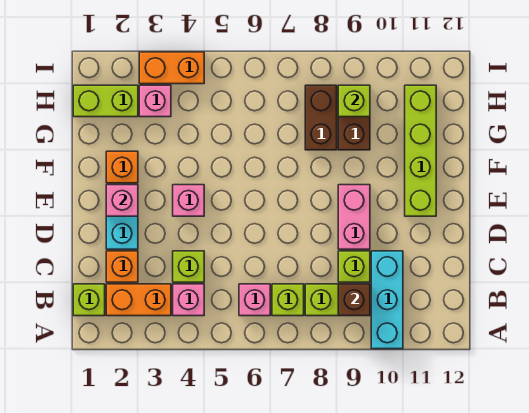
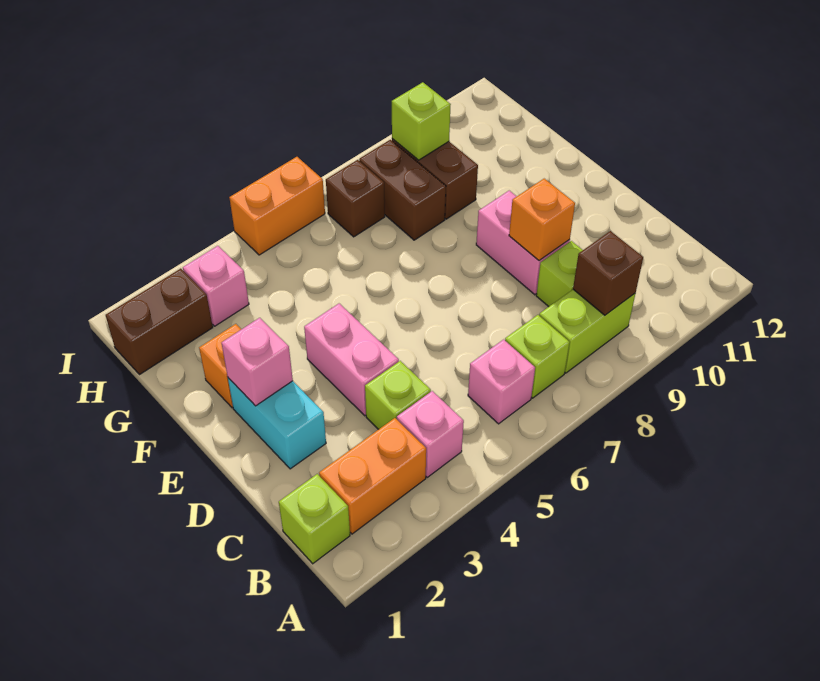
cyan brick A10:C10 level 1 -> none
orange brick C2 level 1 -> orange brick D9 level 2
pink brick E4 level 1 -> pink brick D4:E4 level 1
lime brick E11:H11 level 1 -> none
lime brick H1:H2 level 1 -> brown brick H1:H2 level 1
none -> brown brick H7 level 1
orange brick I3:I4 level 1 -> orange brick I5:I6 level 1

